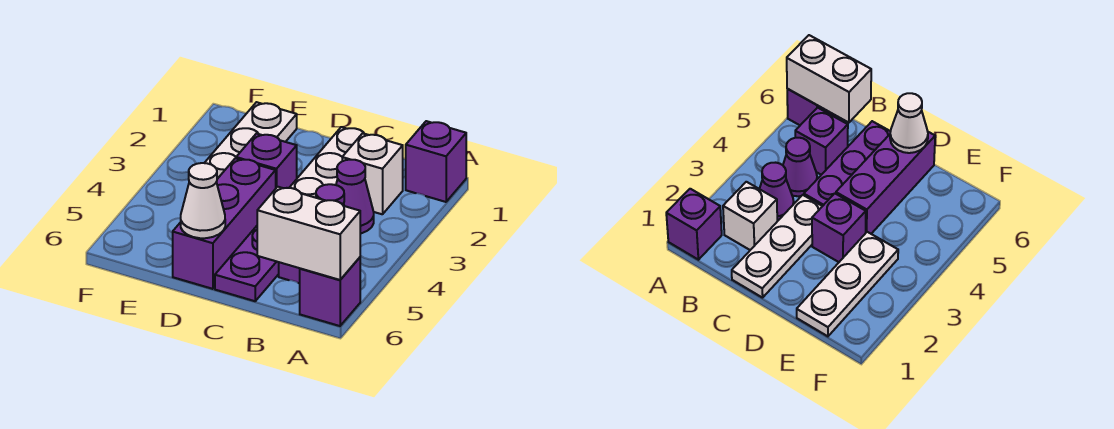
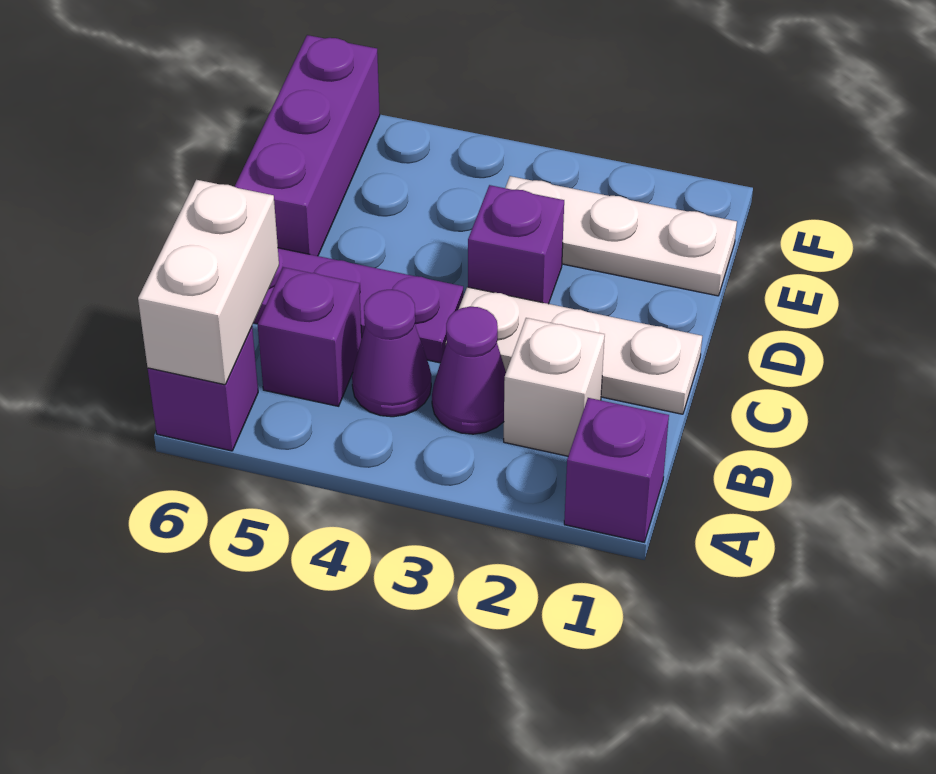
purple brick D4:D6 level 1 -> purple brick D6:F6 level 1
white cone D6 level 2 -> none

